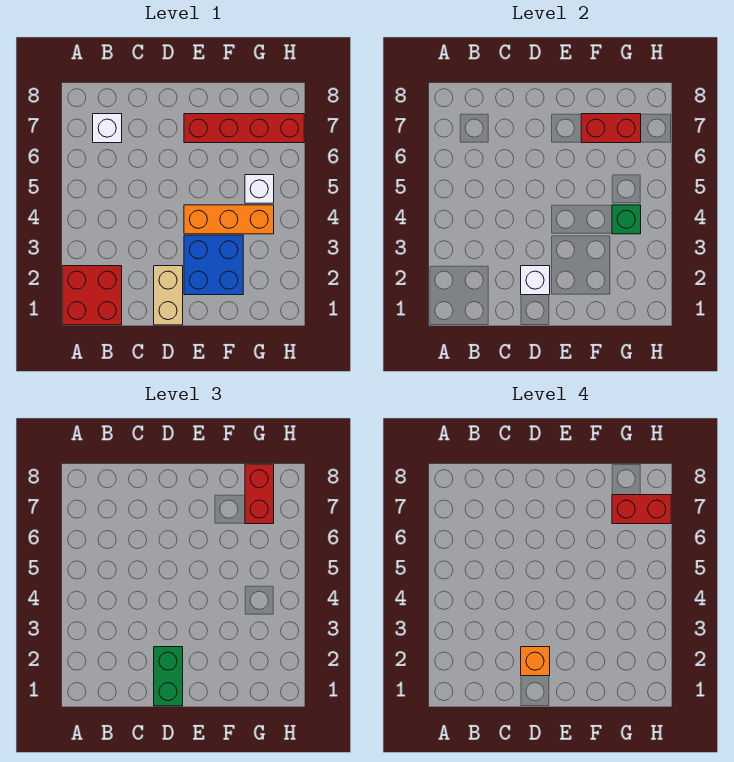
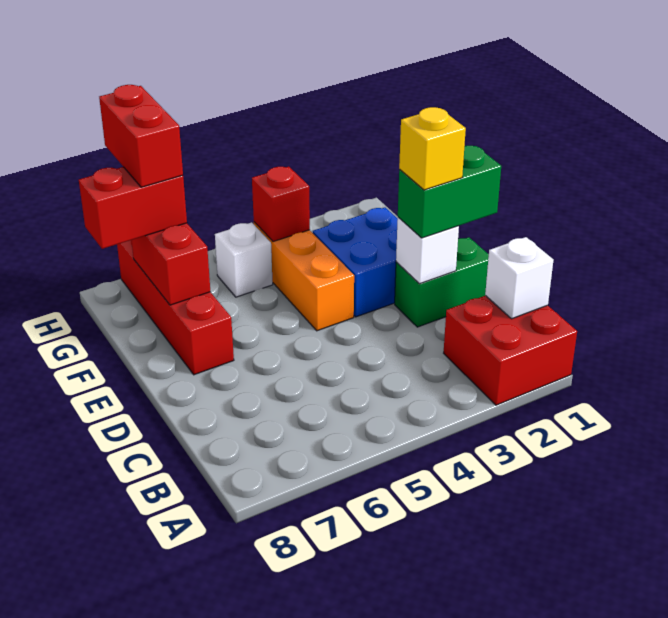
white brick B7 level 1 -> white brick B1 level 2
tan brick D1:D2 level 1 -> green brick D1:D2 level 1
orange brick D2 level 4 -> yellow brick D2 level 4
green brick G4 level 2 -> red brick G4 level 2

